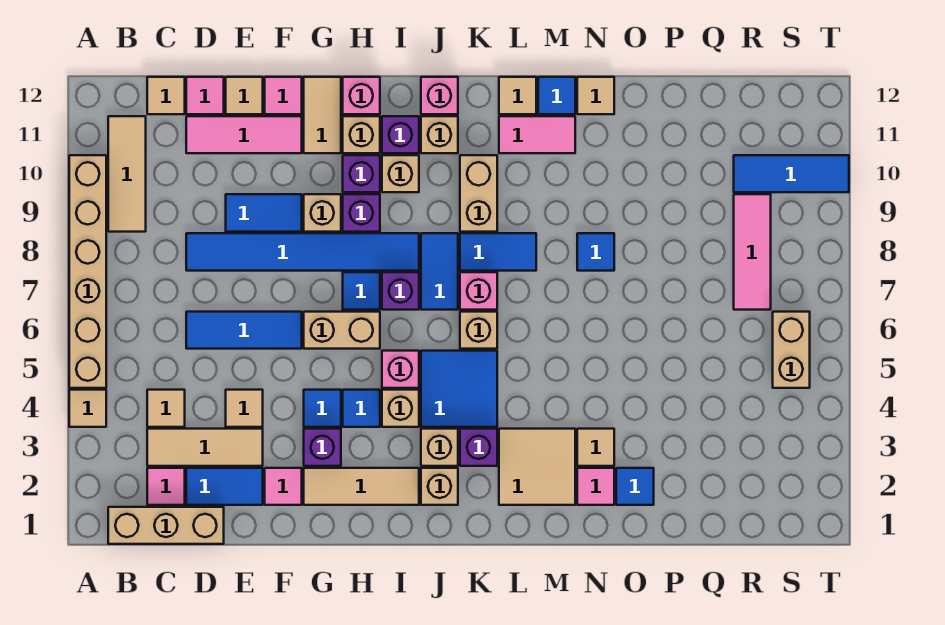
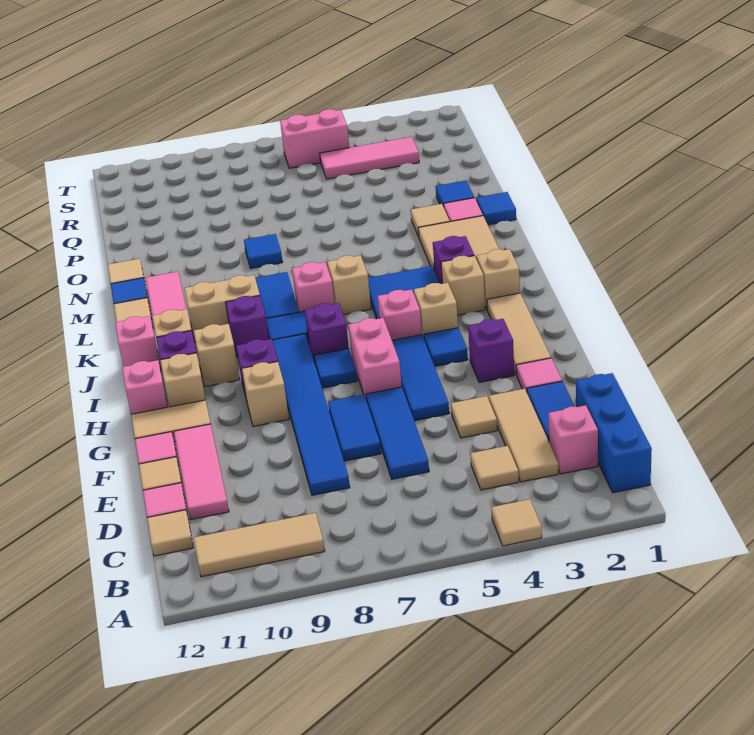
tan brick A5:A10 level 1 -> none
tan brick B1:D1 level 1 -> blue brick B1:D1 level 1
pink tile C2 level 1 -> pink brick C2 level 1
blue tile E9:F9 level 1 -> blue tile E7:F7 level 1
blue tile G4 level 1 -> blue tile N1 level 1
tan brick G6:H6 level 1 -> pink brick G6:H6 level 1
purple brick H10 level 1 -> purple brick J9 level 1
pink tile R7:R9 level 1 -> pink tile R3:R5 level 1
blue tile R10:T10 level 1 -> blue tile F5:H5 level 1
tan brick S5:S6 level 1 -> pink brick S5:S6 level 1

